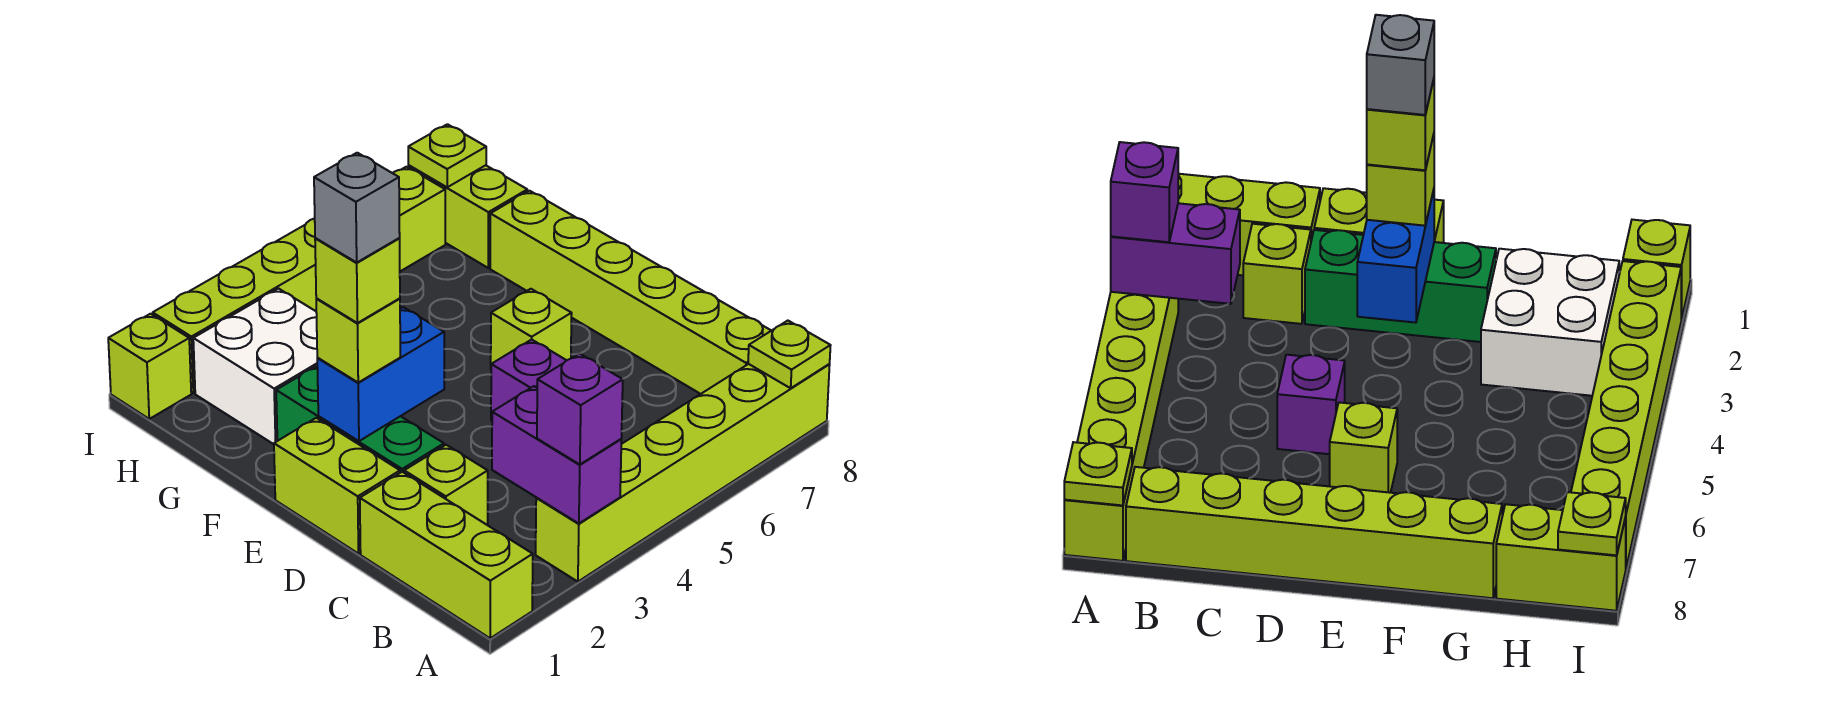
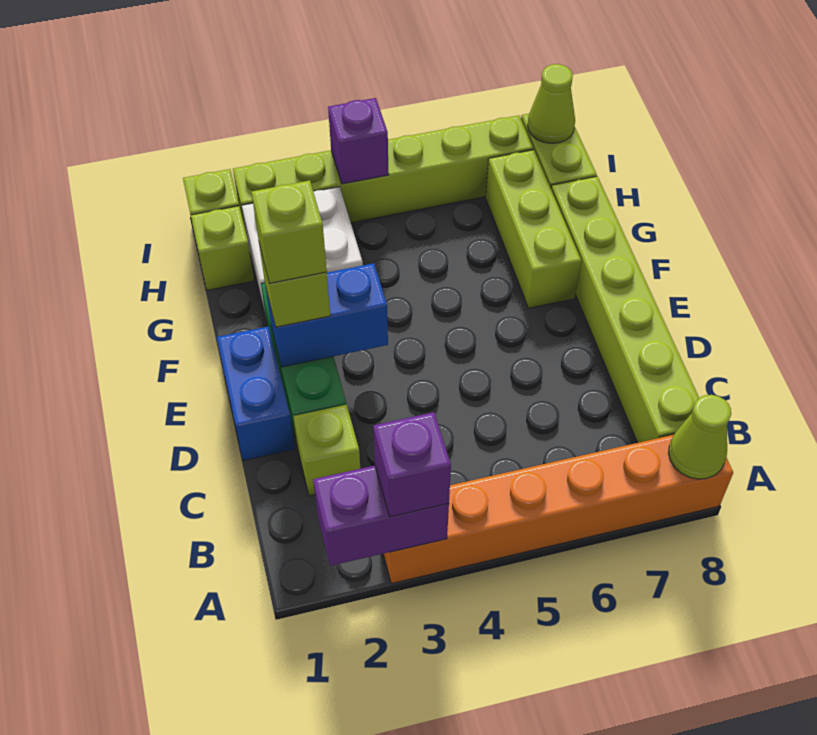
lime brick A1:C1 level 1 -> lime brick F7:H7 level 1
lime brick A3:A8 level 1 -> orange brick A3:A8 level 1
purple brick A3:B3 level 2 -> purple brick A2:A3 level 2
lime plate A8 level 2 -> lime cone A8 level 2
lime brick D1:E1 level 1 -> blue brick D1:E1 level 1
purple brick D5 level 1 -> purple brick I4 level 2
grey brick E2 level 5 -> none
lime brick E6 level 1 -> lime brick H1 level 1
lime plate I8 level 2 -> lime cone I8 level 2

